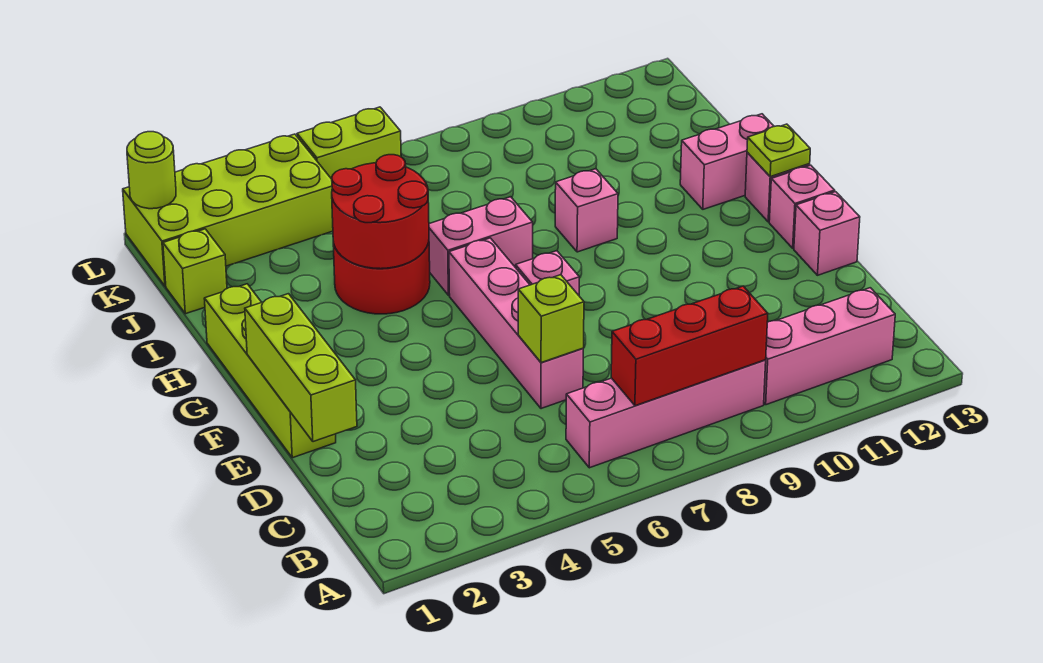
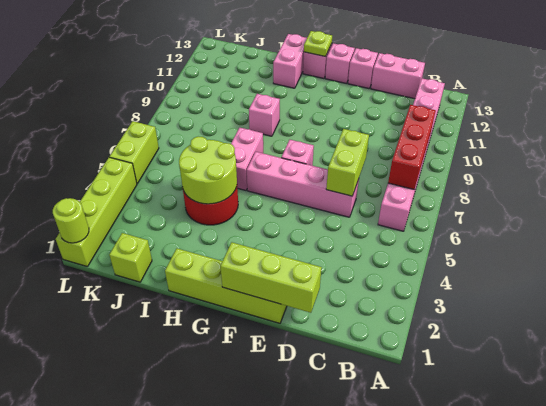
none -> pink brick C13:D13 level 1
lime brick D6 level 2 -> lime brick D6:D7 level 2
red round brick H4:I5 level 2 -> lime round brick H4:I5 level 2
lime brick K1:L4 level 1 -> lime brick L1:L4 level 1

